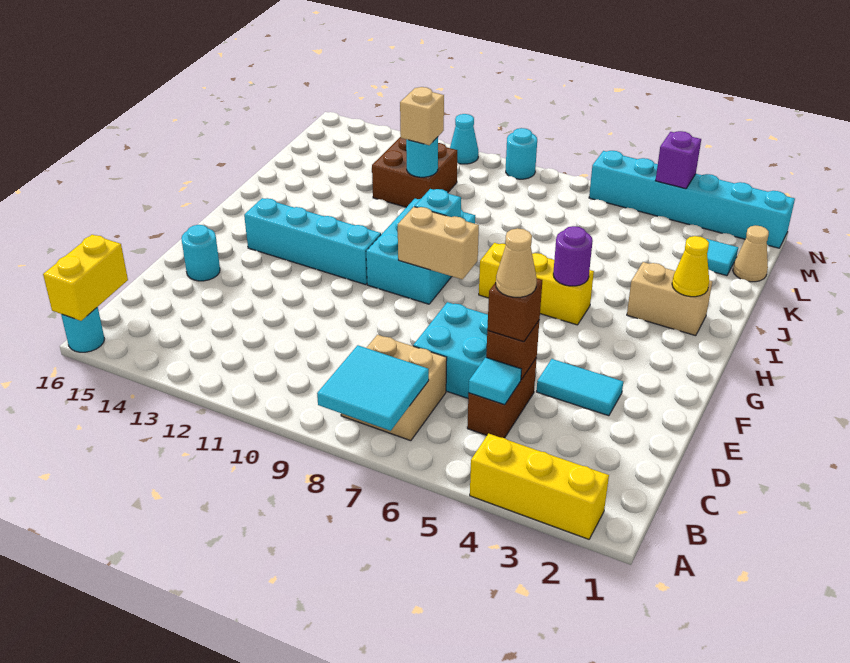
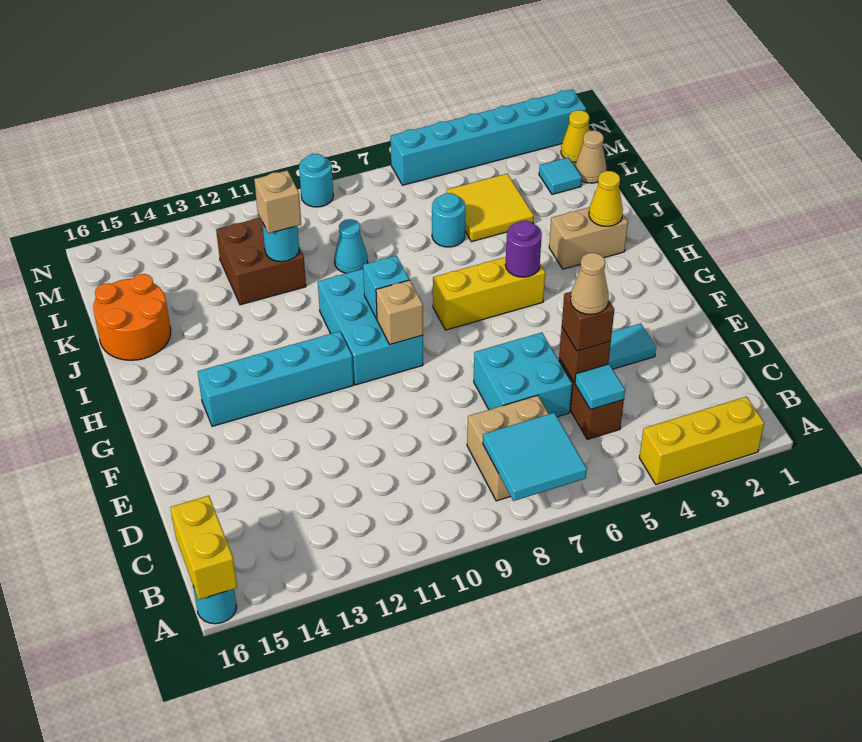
cyan round brick E15 level 1 -> cyan round brick K6 level 1
tan brick G8:G9 level 2 -> tan brick G9 level 2
none -> orange round brick J15:K16 level 1
none -> yellow tile K4:L5 level 1
none -> yellow cone M1 level 1
purple brick N4 level 2 -> none
cyan cone N11 level 1 -> cyan cone K9 level 1

